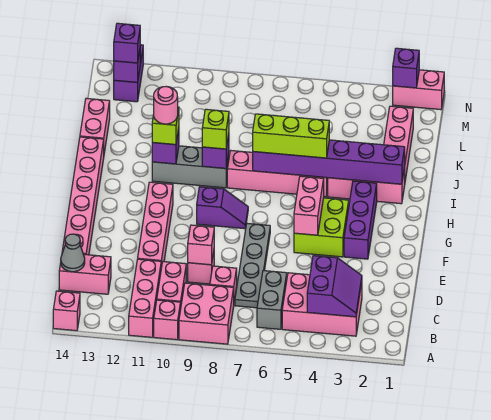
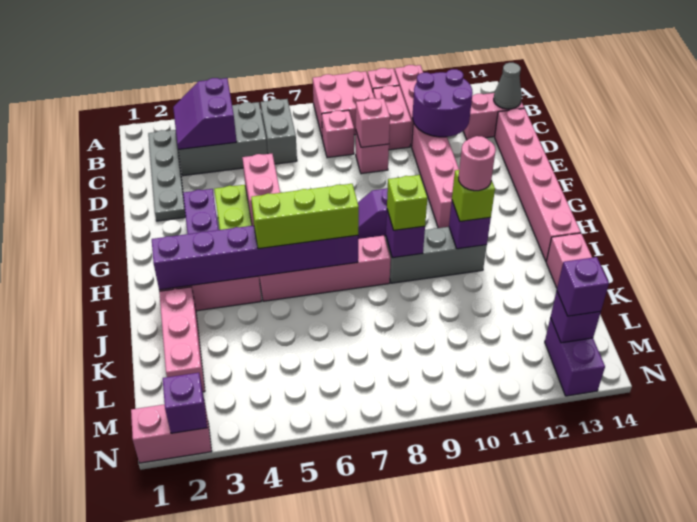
pink brick A14 level 1 -> none
pink brick B3:C5 level 1 -> grey brick B3:C5 level 1
grey plate C7:F7 level 1 -> grey plate B2:E2 level 1
none -> purple round brick C11:D12 level 2

